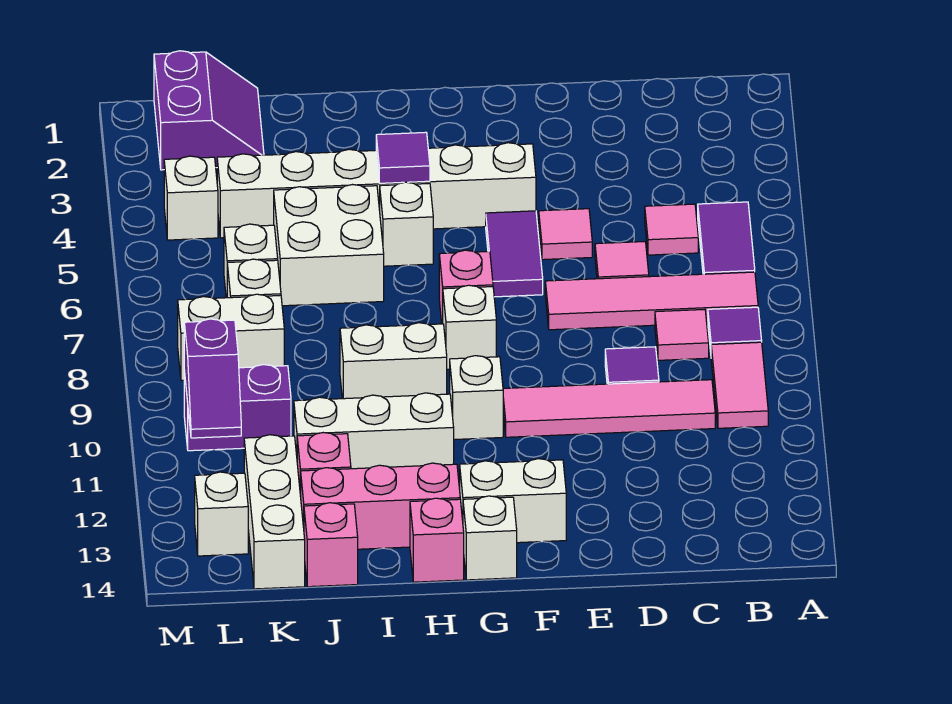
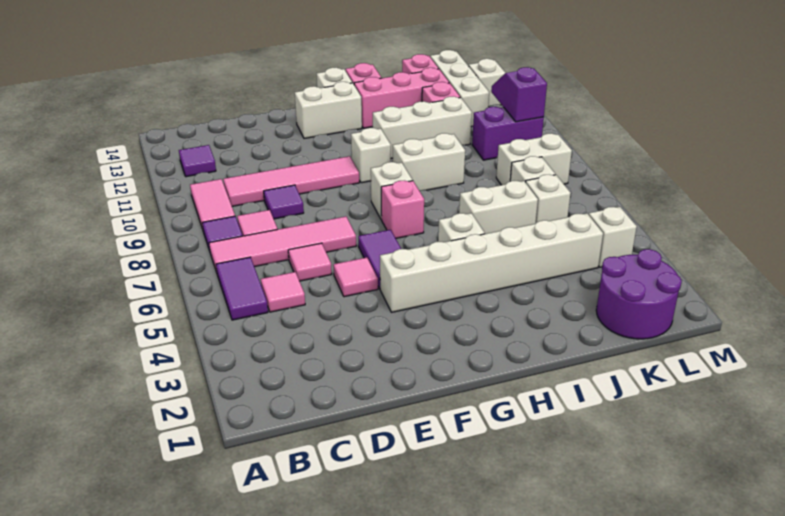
purple tile H4 level 2 -> purple tile B12 level 1
white brick I5:J6 level 1 -> white brick I6:J6 level 1
purple slope K1:L2 level 1 top L -> purple round brick K1:L2 level 1

